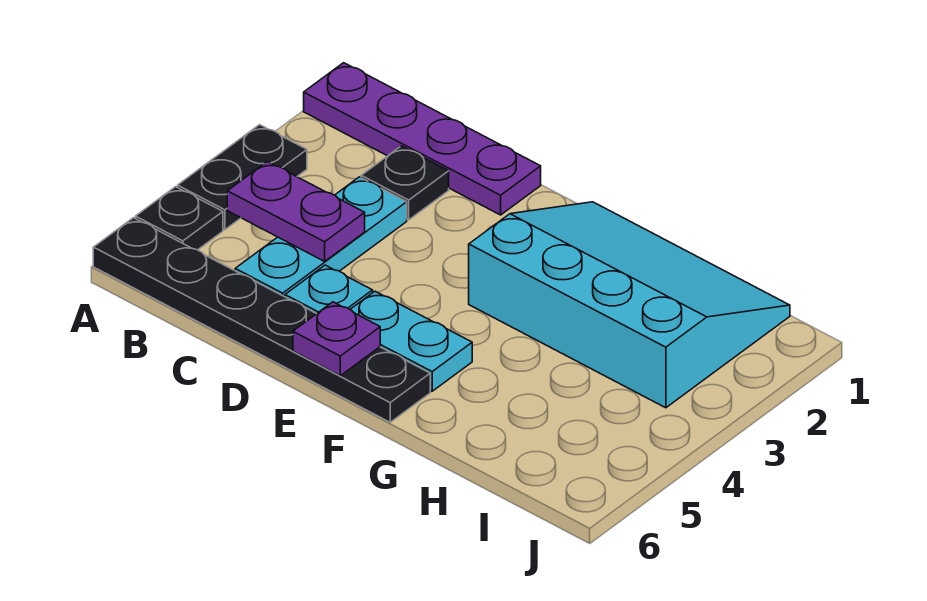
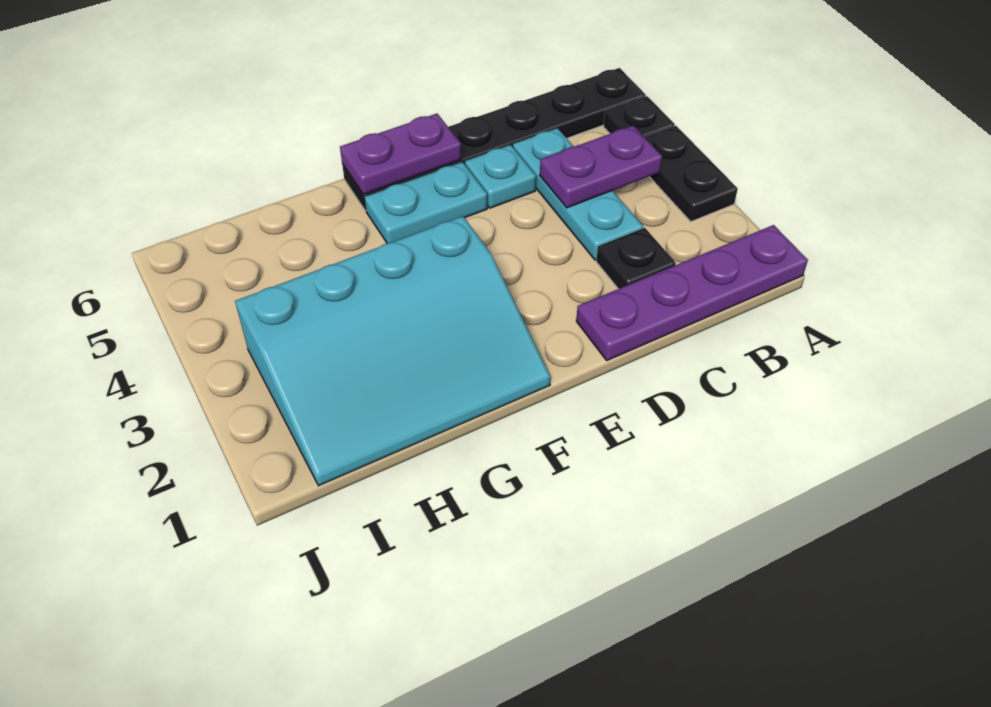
purple plate E6 level 2 -> purple plate E6:F6 level 2

